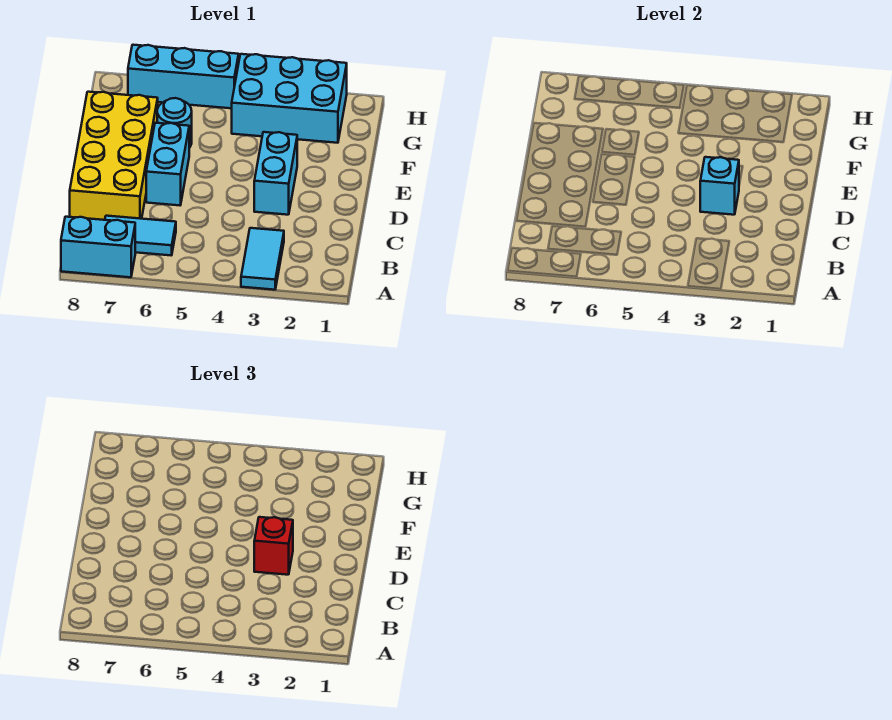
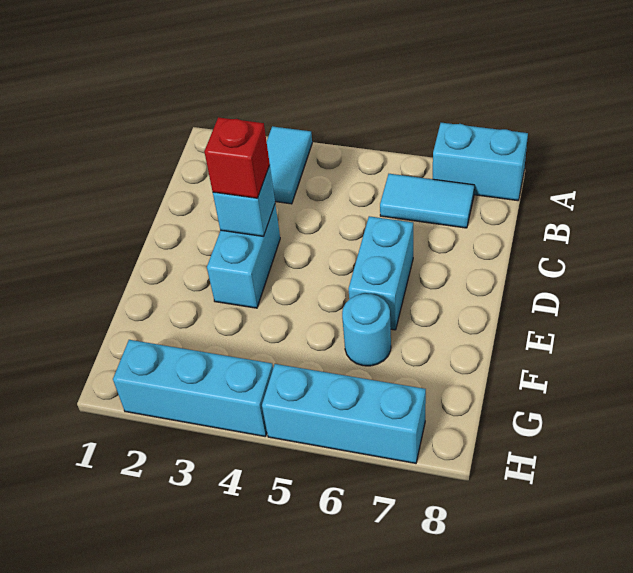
yellow brick C7:F8 level 1 -> none
cyan brick G2:H4 level 1 -> cyan brick H2:H4 level 1

